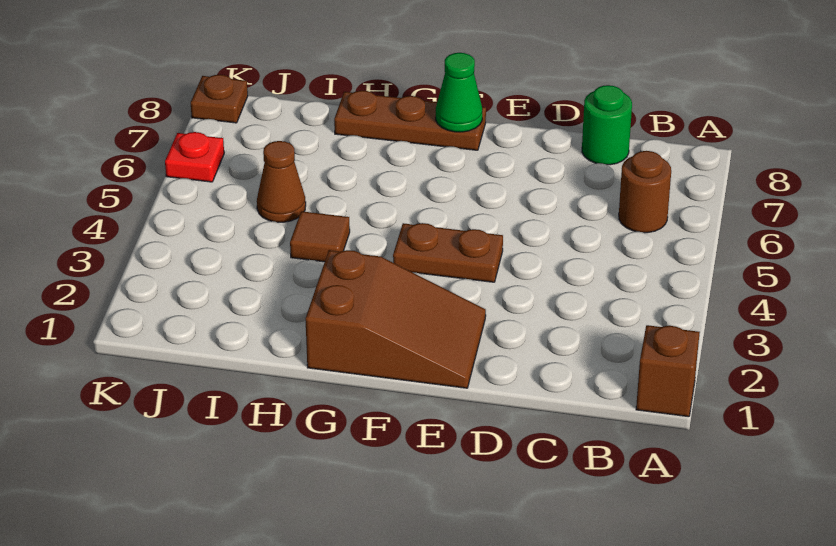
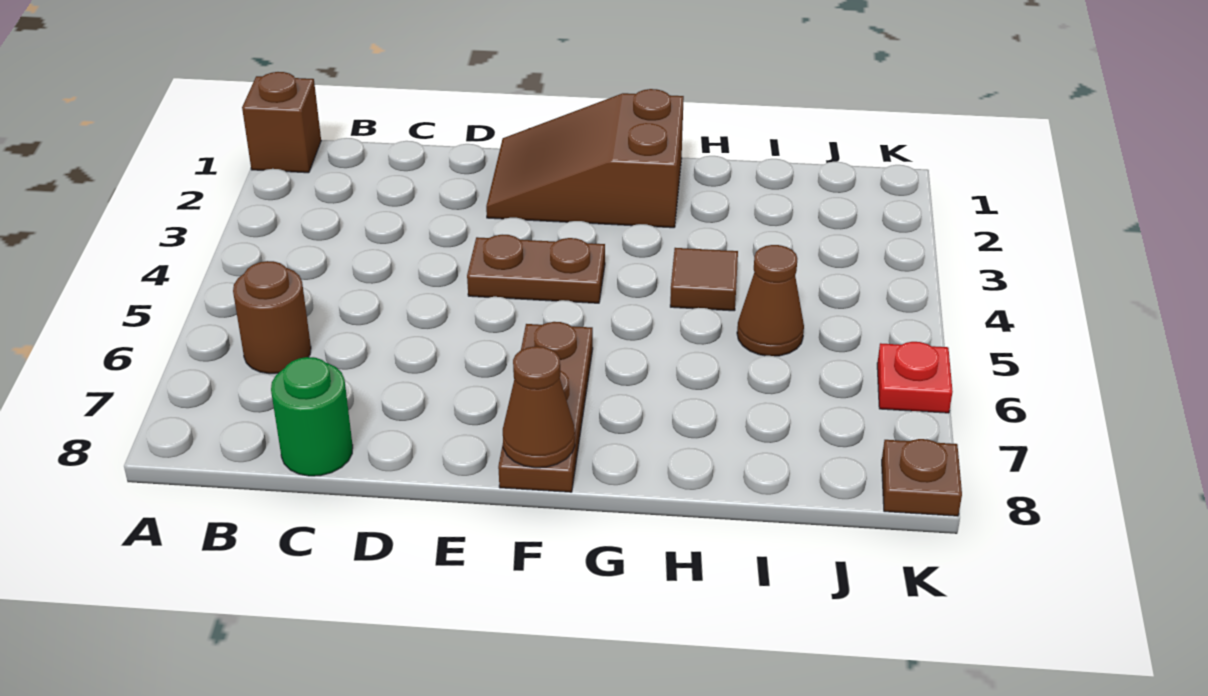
brown plate F8:H8 level 1 -> brown plate F6:F8 level 1
green cone F8 level 2 -> brown cone F8 level 2

